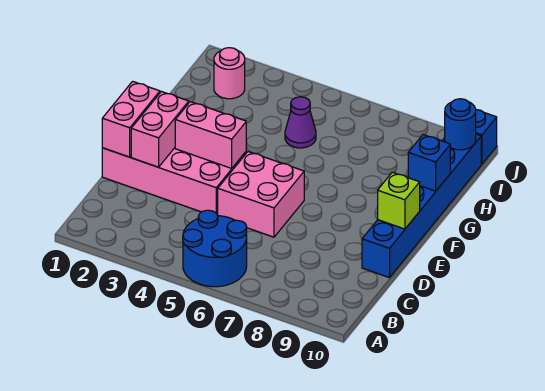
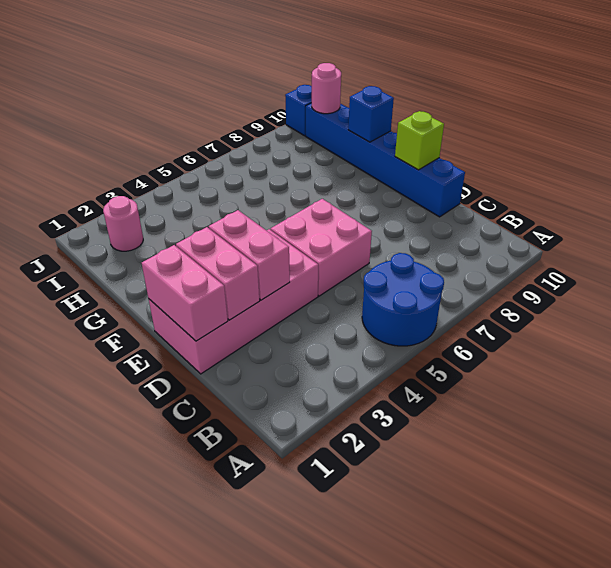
pink brick E3:E4 level 2 -> pink brick D3:E3 level 2
purple cone H5 level 1 -> none
blue round brick I10 level 2 -> pink round brick I10 level 2

